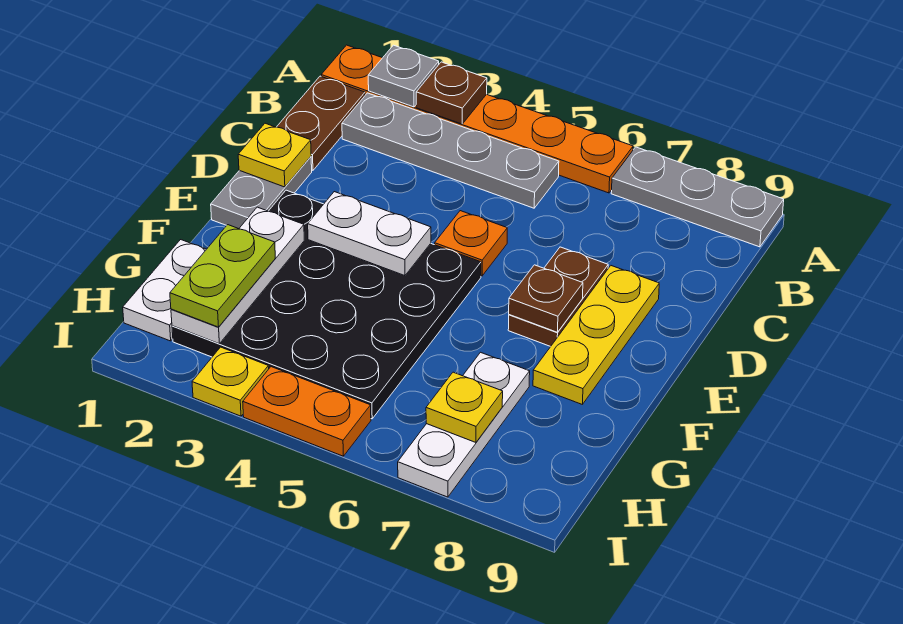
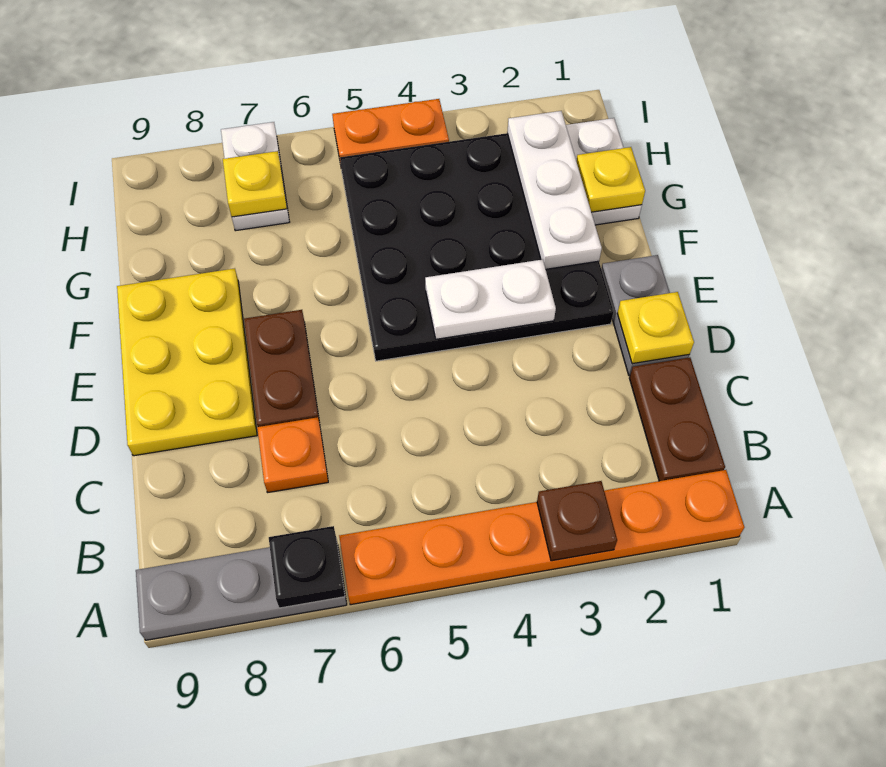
grey plate A2 level 2 -> none
none -> black plate A7 level 2
grey plate B2:B5 level 1 -> none
orange plate D5 level 1 -> orange plate C7 level 1
yellow plate D8:F8 level 1 -> yellow plate D8:F9 level 1
brown plate E7 level 2 -> none
lime plate G2:H2 level 3 -> none
white plate G7:I7 level 1 -> white plate H7:I7 level 1
yellow plate I3 level 1 -> yellow plate G1 level 2

